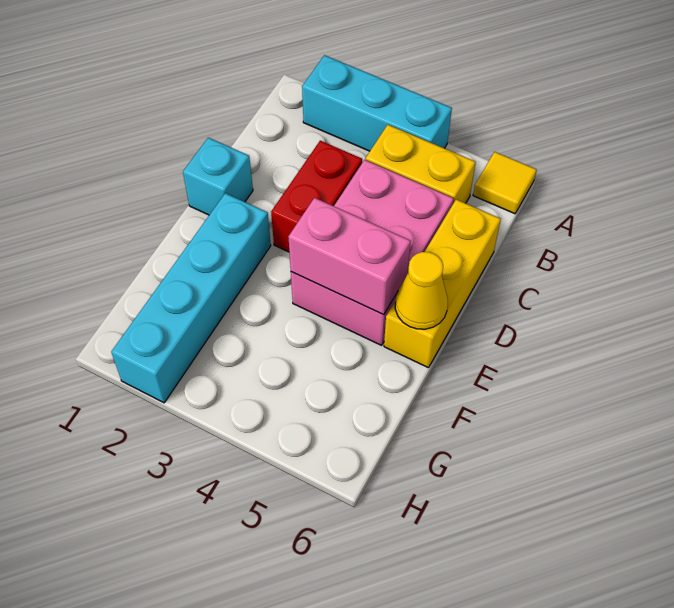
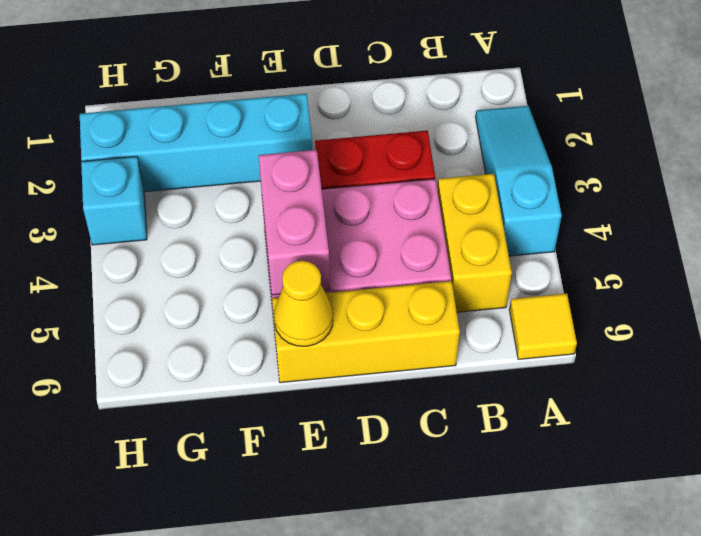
cyan brick A2:A4 level 1 -> cyan slope A2:A4 level 1 top 4
cyan brick D1 level 1 -> cyan brick H3 level 1

